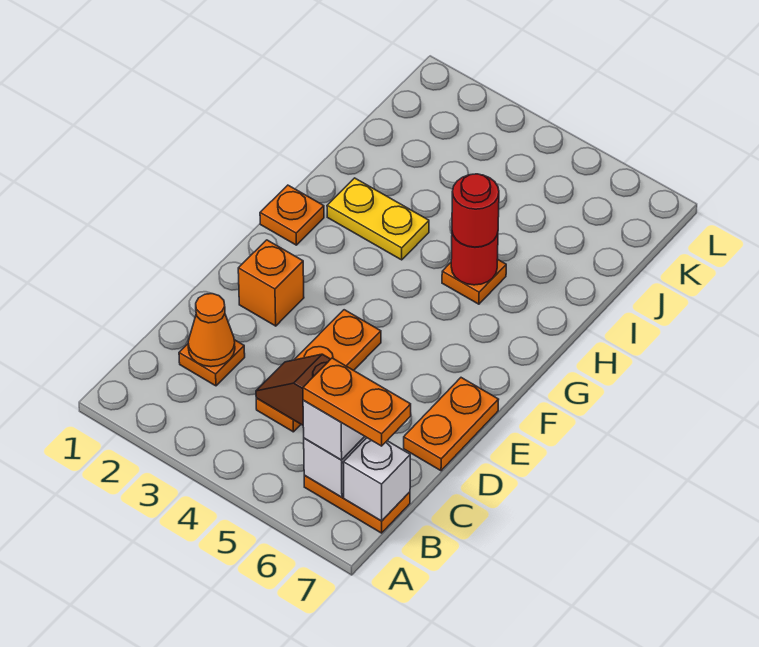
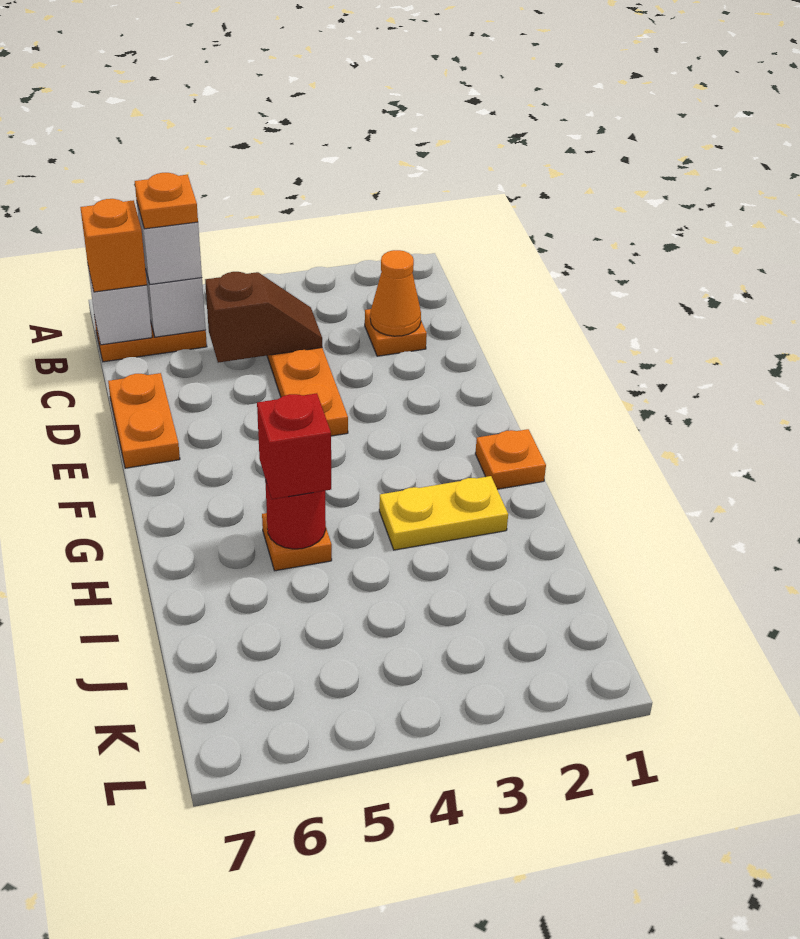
orange plate B6:B7 level 4 -> orange plate B6 level 4
orange brick E2 level 1 -> orange brick B7 level 3
red round brick H5 level 3 -> red brick H5 level 3

